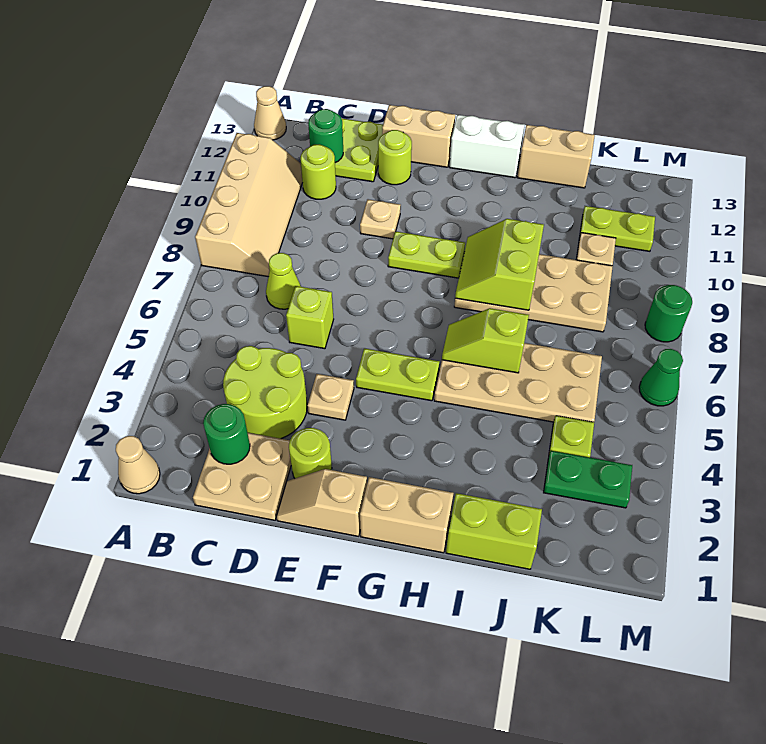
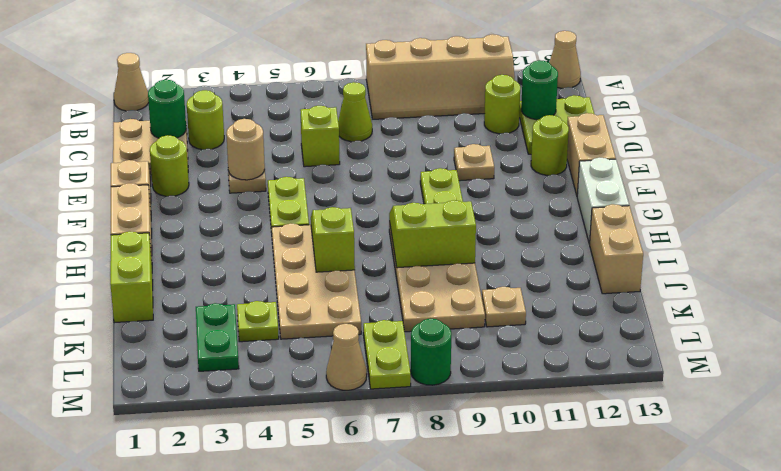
lime round brick C3:D4 level 1 -> lime round brick C3 level 1
none -> tan round brick E4 level 2
lime plate K11:L11 level 1 -> lime plate L7:M7 level 1
green cone M6 level 1 -> tan cone M6 level 1

